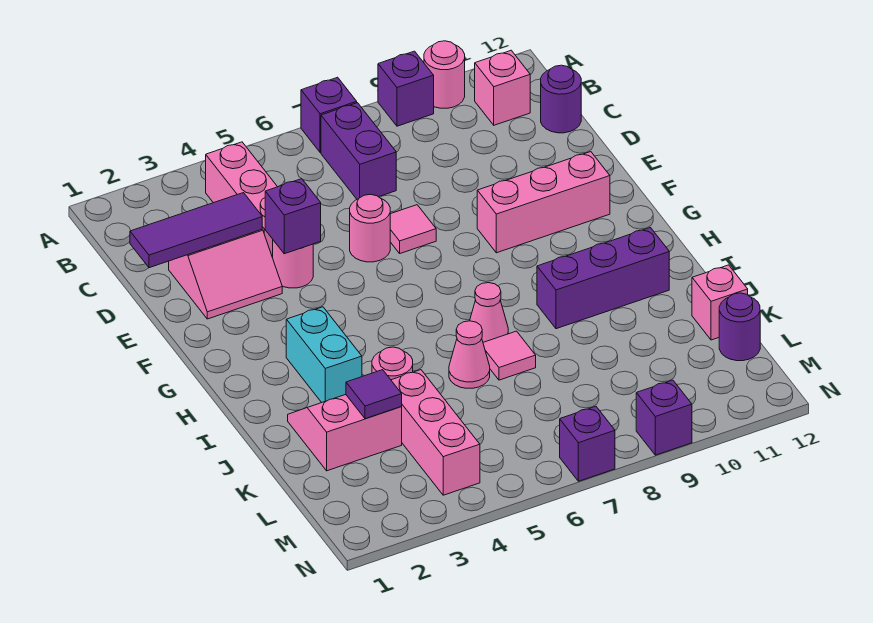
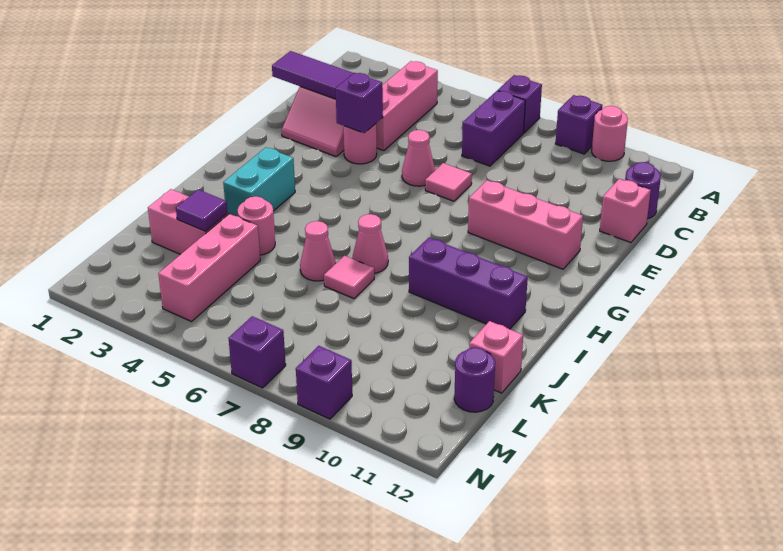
pink brick B11 level 1 -> pink brick D12 level 1
pink round brick E6 level 1 -> pink cone E6 level 1

